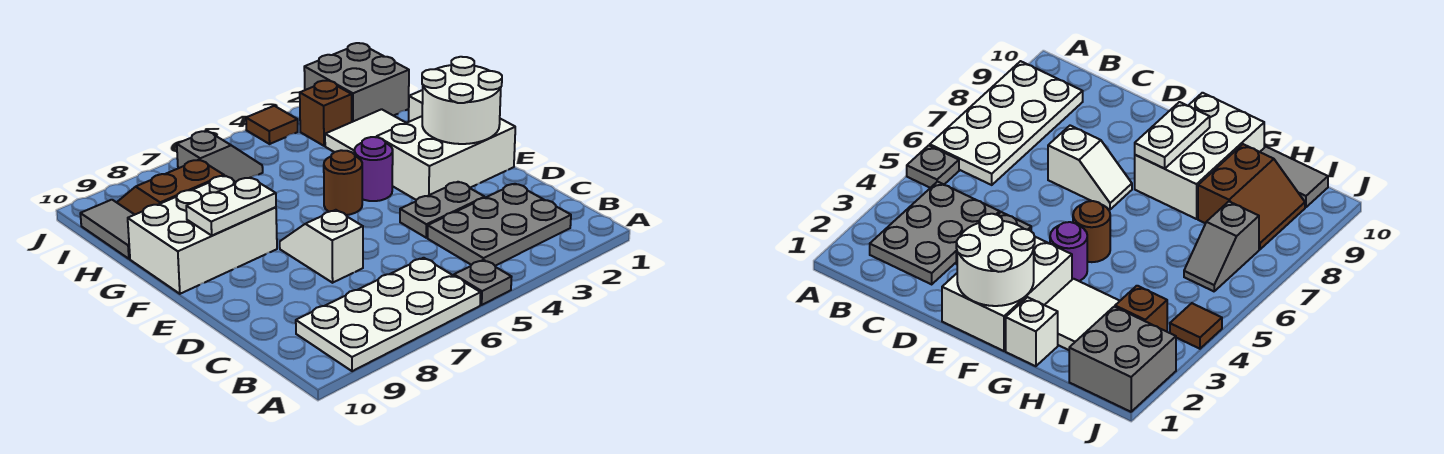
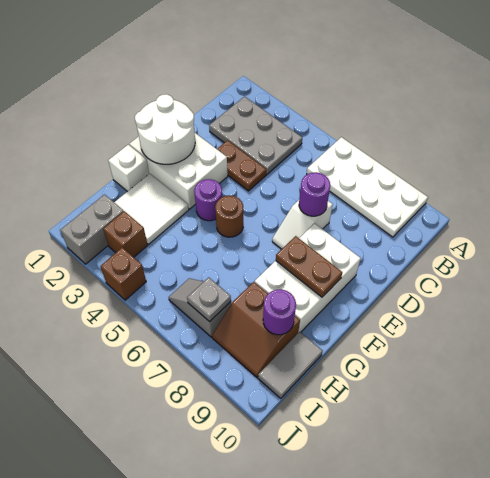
grey plate A5 level 1 -> grey plate I7 level 2
grey plate D3:D4 level 1 -> brown plate D3:D4 level 1
none -> purple round brick D7 level 2
white brick F8:G10 level 1 -> white brick E8:G9 level 1
white plate F8:F9 level 2 -> brown plate F8:F9 level 2
none -> purple round brick H9 level 2
grey brick I1:J2 level 1 -> grey brick I2:J2 level 1
brown tile J4 level 1 -> brown brick J4 level 1

